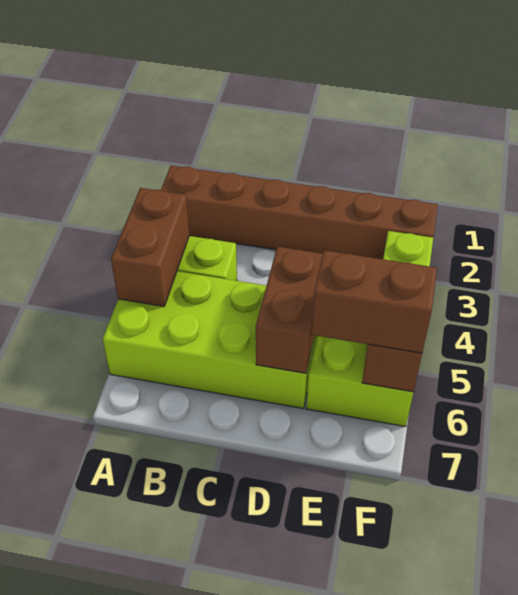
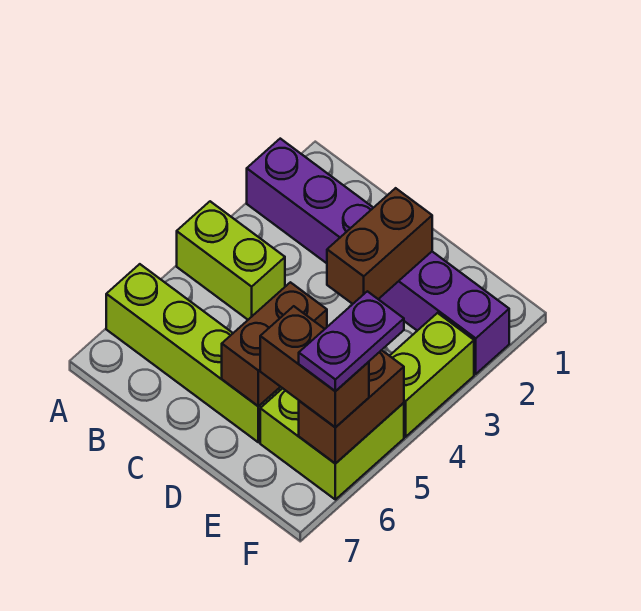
brown brick A2:F2 level 1 -> purple brick A2:F2 level 1
brown brick A4:A5 level 2 -> brown brick D2:D3 level 2
lime brick A5:D6 level 1 -> lime brick A6:D6 level 1
none -> purple plate F5:F6 level 4

